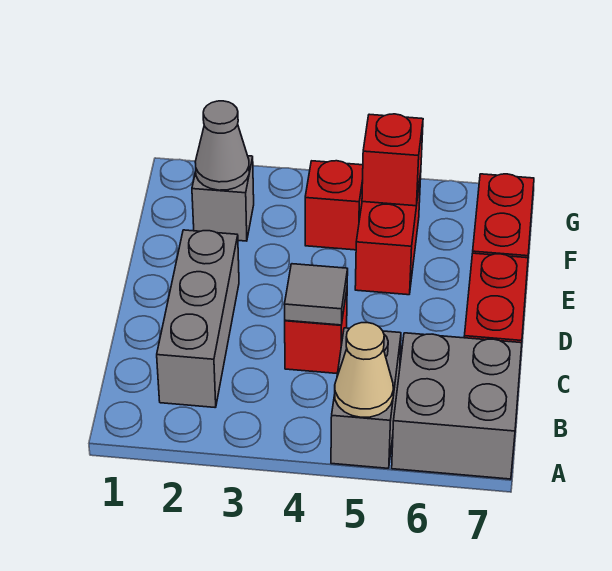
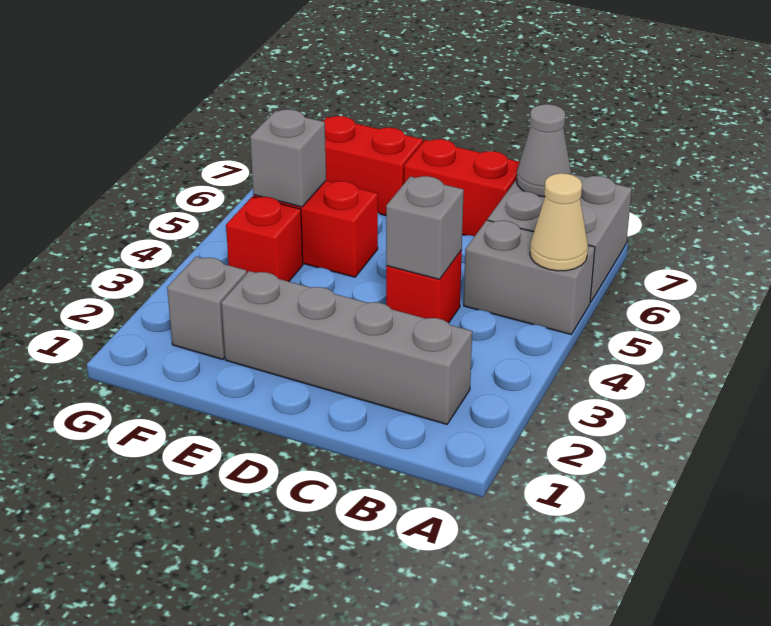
grey brick B2:D2 level 1 -> grey brick B2:E2 level 1
grey tile C4 level 2 -> grey brick C4 level 2
grey cone F2 level 2 -> grey cone B7 level 2
red brick F5 level 2 -> grey brick F5 level 2

